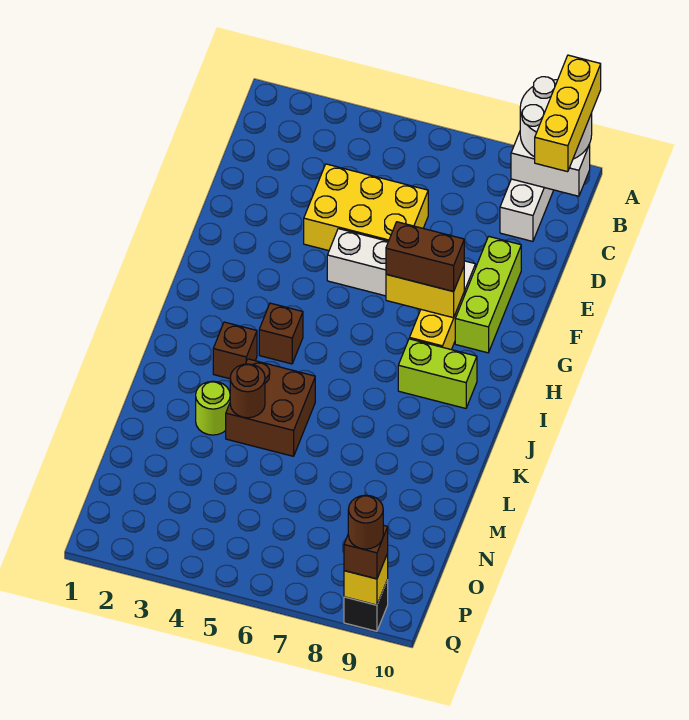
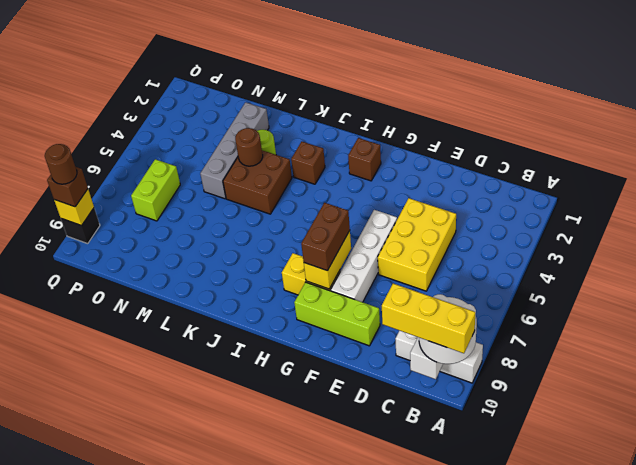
brown brick I4 level 1 -> brown brick H2 level 1
lime brick I8:I9 level 1 -> lime brick O6:O7 level 1
none -> grey brick M2:M5 level 1

